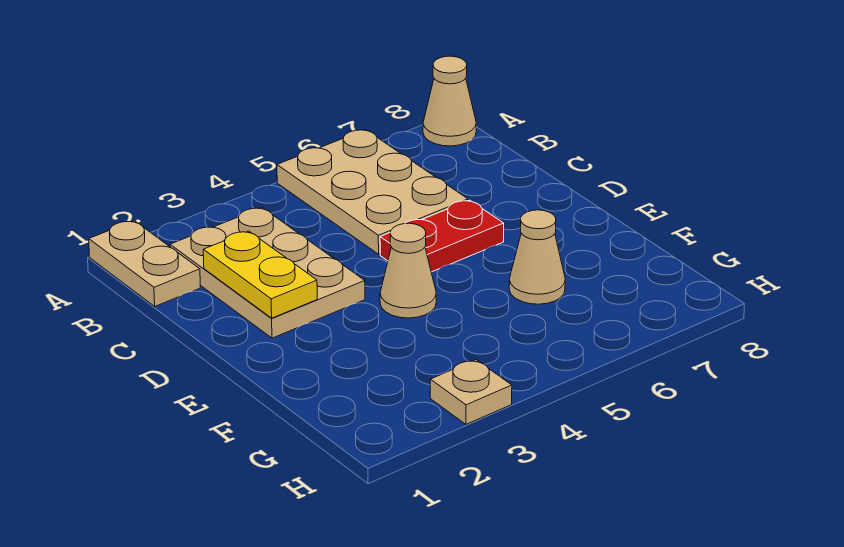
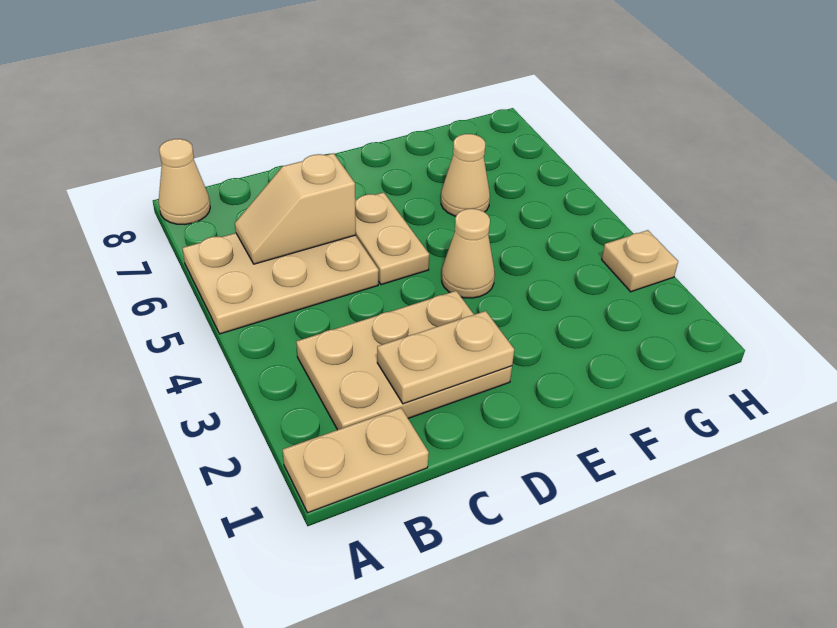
none -> tan slope B6:C6 level 2 top C
yellow plate C2:D2 level 2 -> tan plate C2:D2 level 2
red plate D5:D6 level 1 -> tan plate D5:D6 level 1

